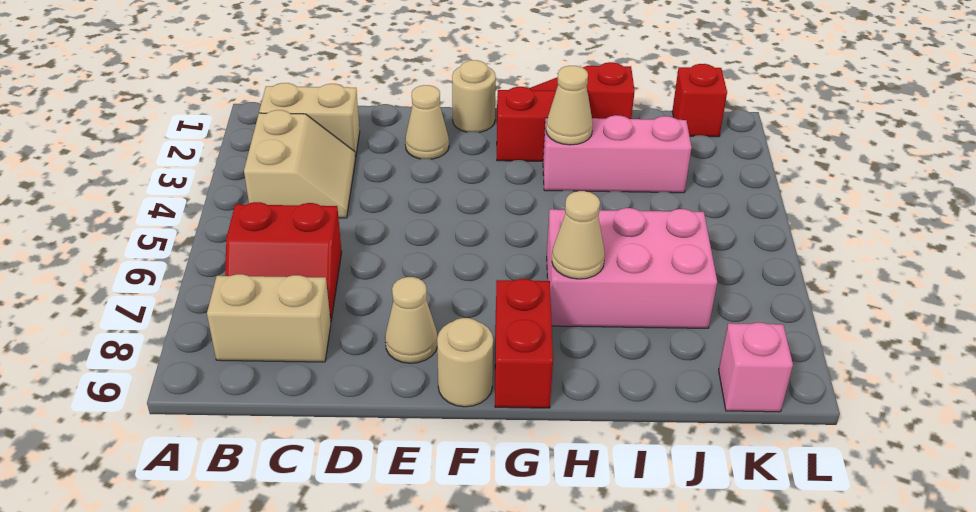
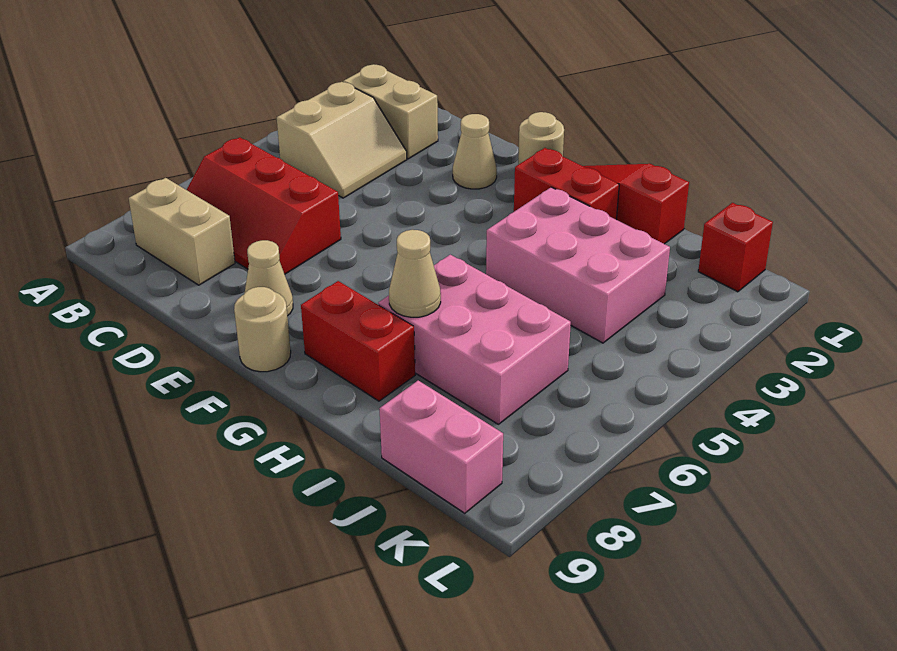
red slope B6:C7 level 1 top 6 -> red slope B6:D7 level 1 top 6
red brick G8:G9 level 1 -> red brick G8:H8 level 1
pink brick H3:J3 level 1 -> pink brick H3:J4 level 1
tan cone H3 level 2 -> none
pink brick K9 level 1 -> pink brick J9:K9 level 1

